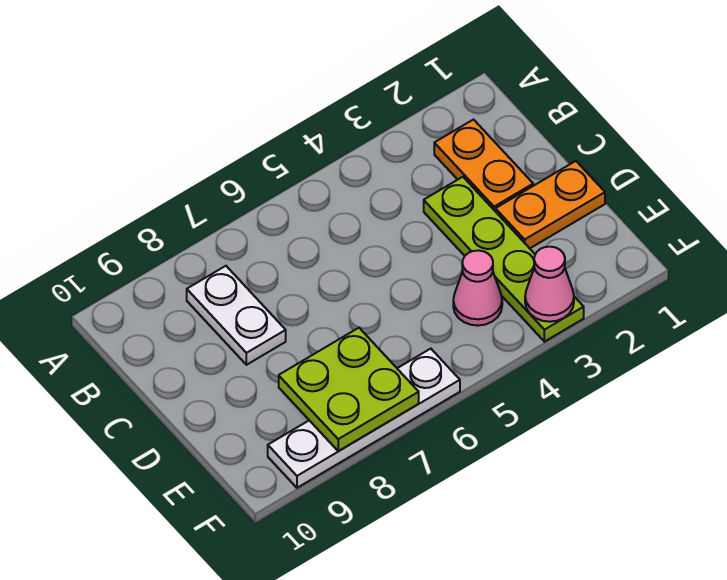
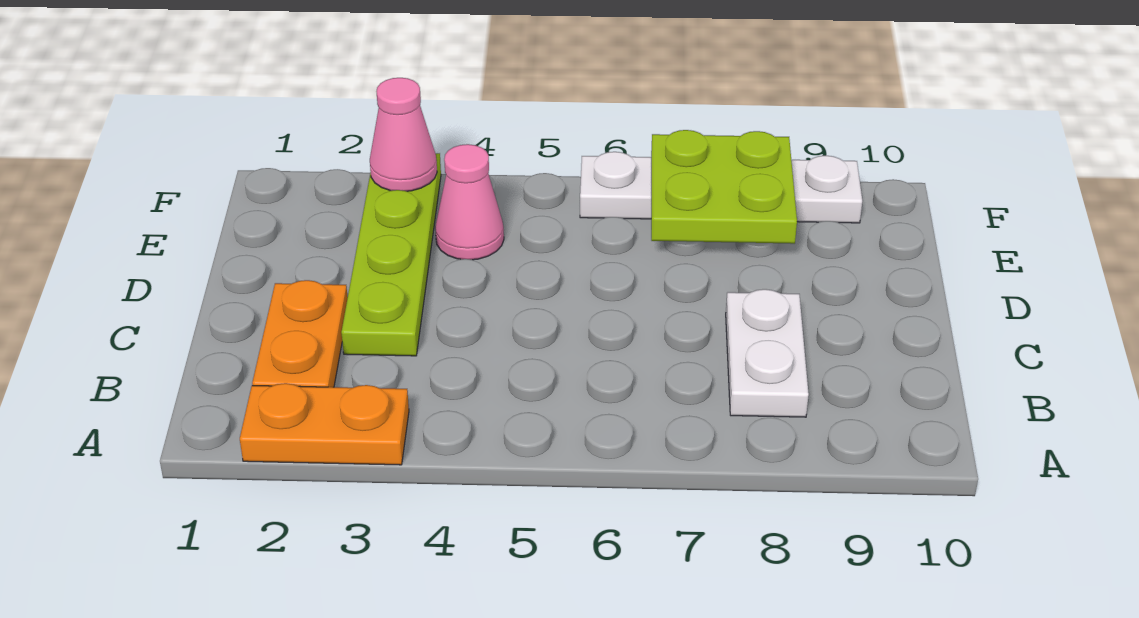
orange plate D1:D2 level 1 -> orange plate A2:A3 level 1

